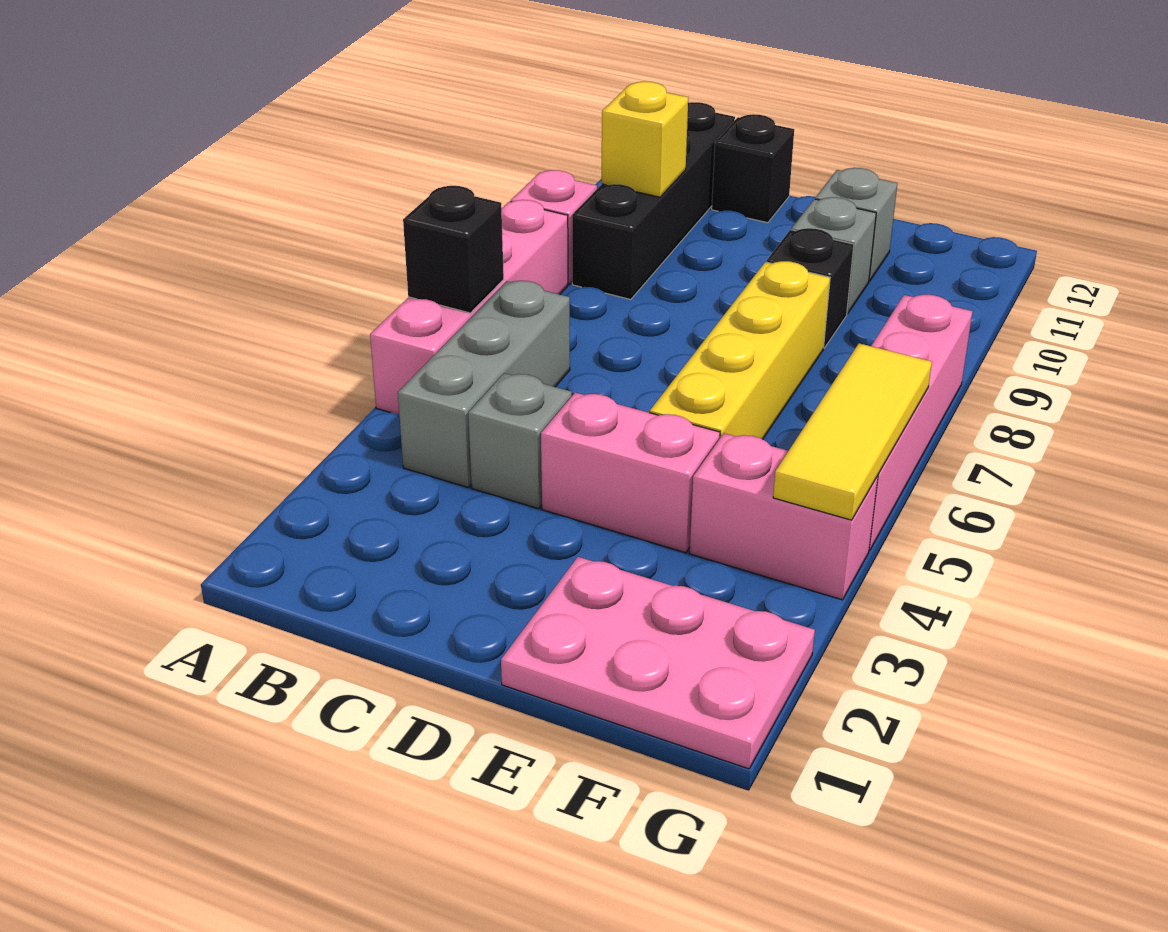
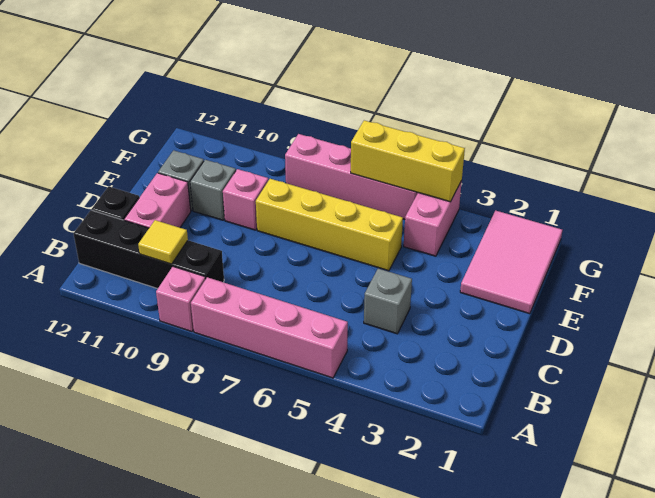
black brick A6 level 2 -> none
grey brick B4:B6 level 1 -> none
yellow brick B10 level 2 -> yellow tile B10 level 2
pink brick D4:E4 level 1 -> pink brick C11:D11 level 1
pink plate E1:G2 level 1 -> pink tile E1:G2 level 1
black brick E9 level 1 -> pink brick E9 level 1
yellow tile G4:G6 level 2 -> yellow brick G4:G6 level 2

